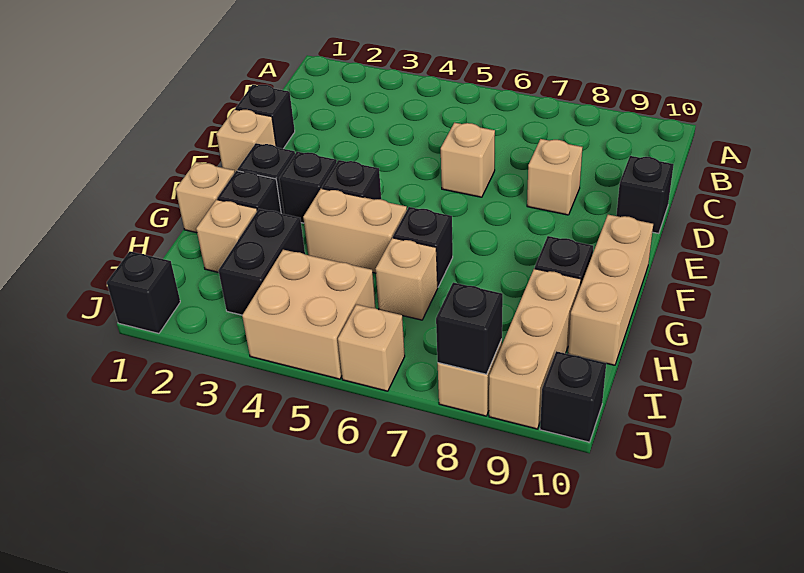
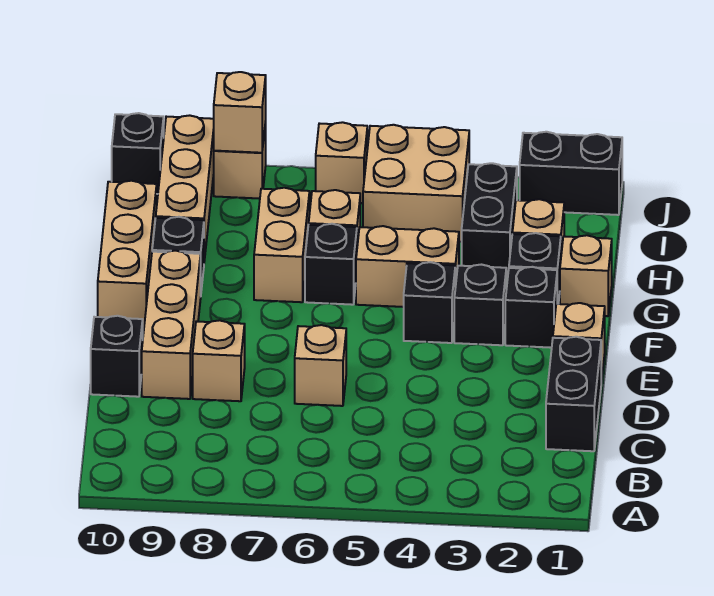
black brick D1 level 1 -> black brick C1:D1 level 1
none -> tan brick D9:F9 level 1
none -> tan brick G7:H7 level 1
black brick J1 level 1 -> black brick J1:J2 level 1
black brick J8 level 2 -> tan brick J8 level 2

